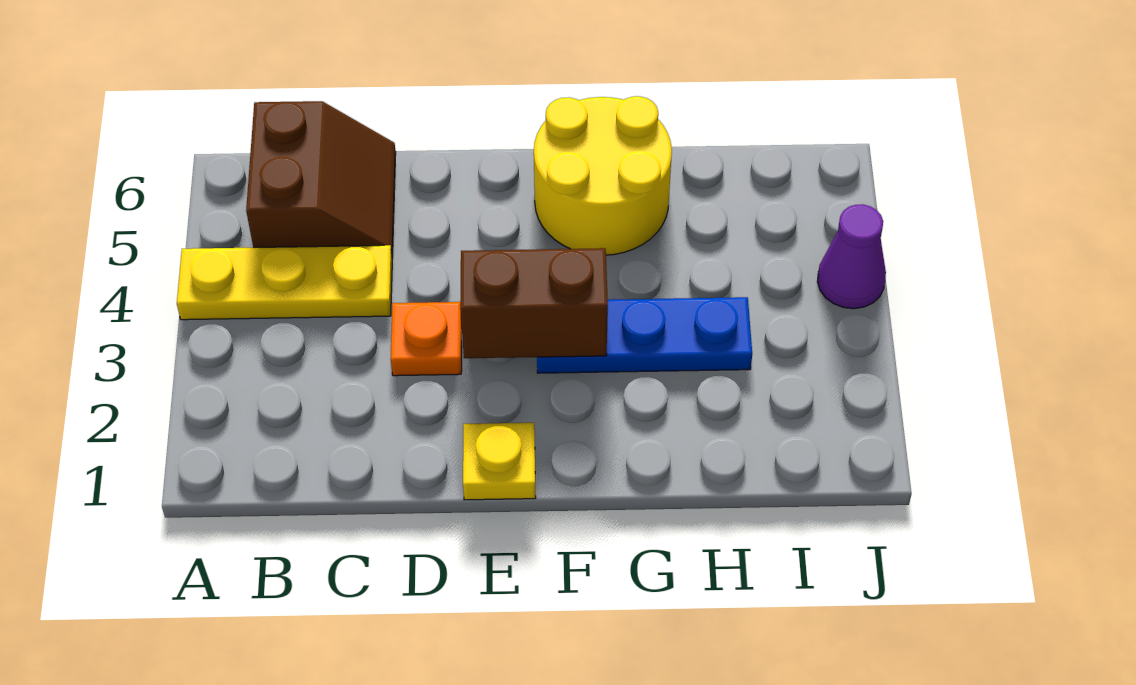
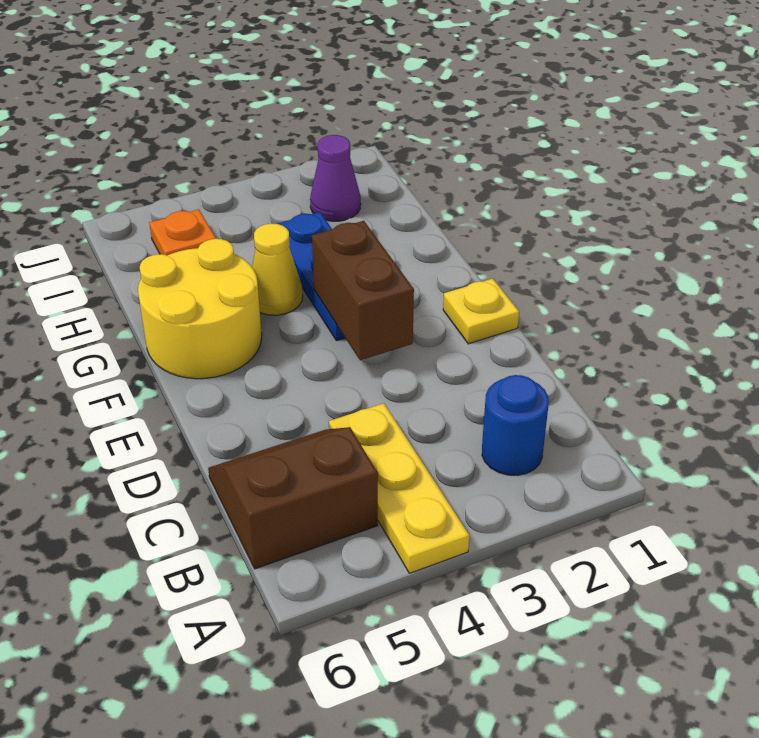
none -> blue round brick B2 level 1
orange plate D3 level 1 -> orange plate I5 level 1
none -> yellow cone G4 level 1
purple cone J4 level 1 -> purple cone I2 level 1

